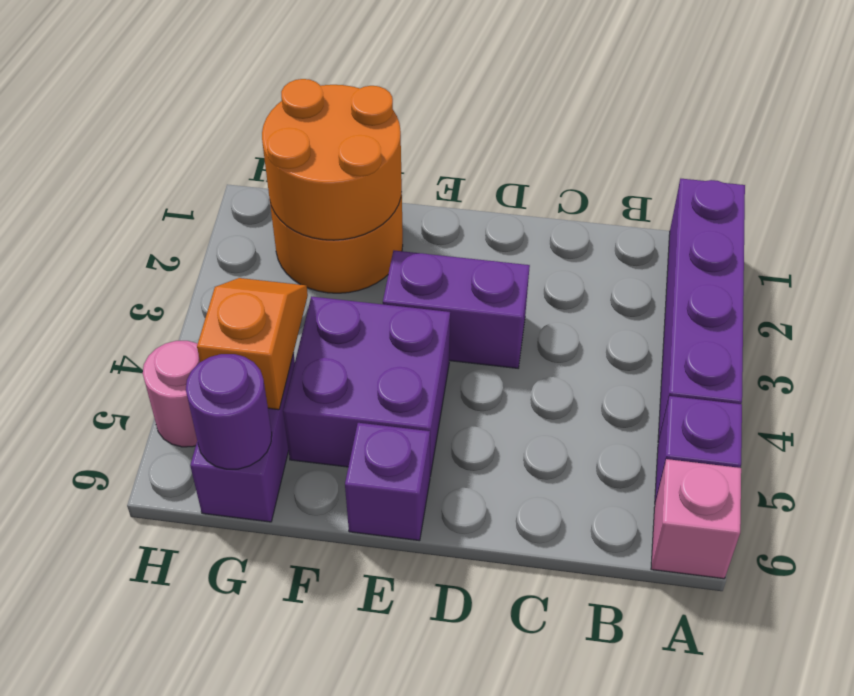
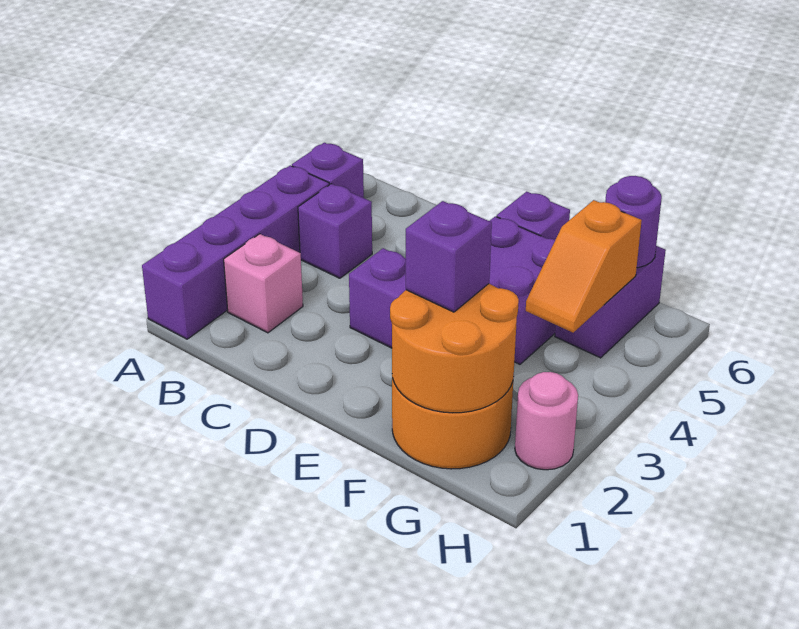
pink brick A6 level 1 -> pink brick B2 level 1
none -> purple brick B4 level 1
none -> purple brick F2 level 3
pink round brick H5 level 1 -> pink round brick H2 level 1

